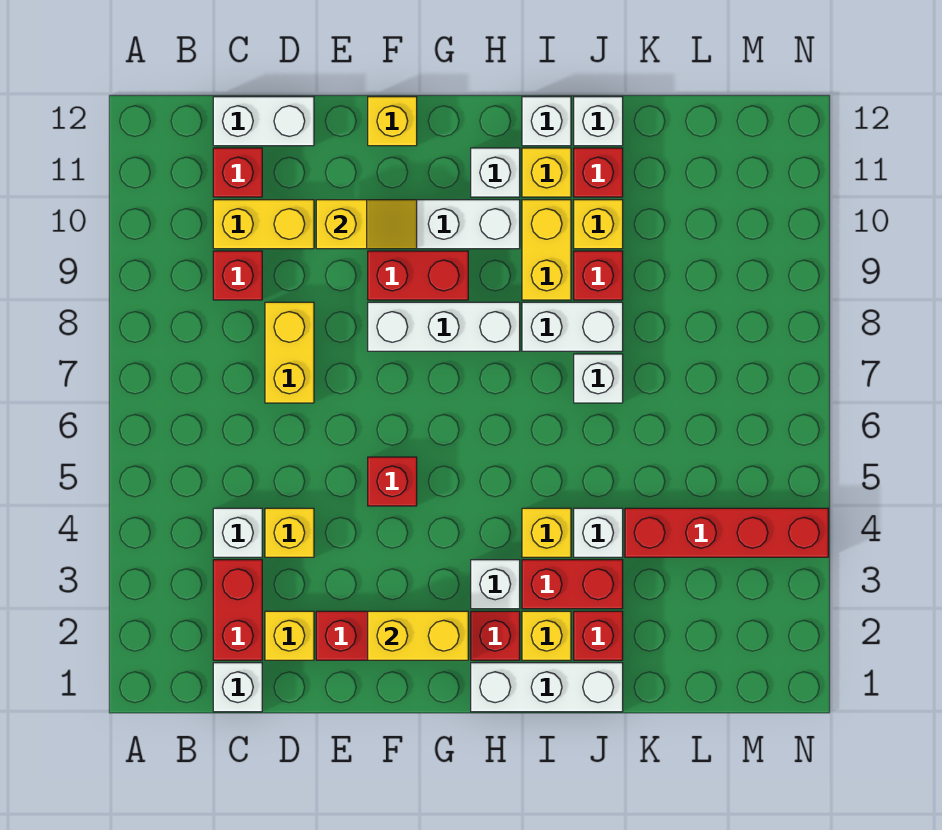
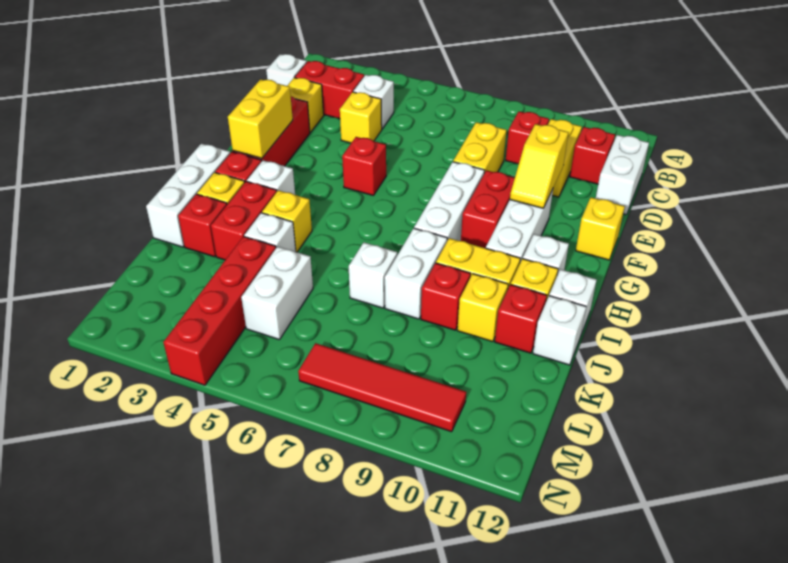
yellow brick D7:D8 level 1 -> yellow brick D8:E8 level 1
none -> white brick K5:L5 level 1
none -> red tile M7:M10 level 1

